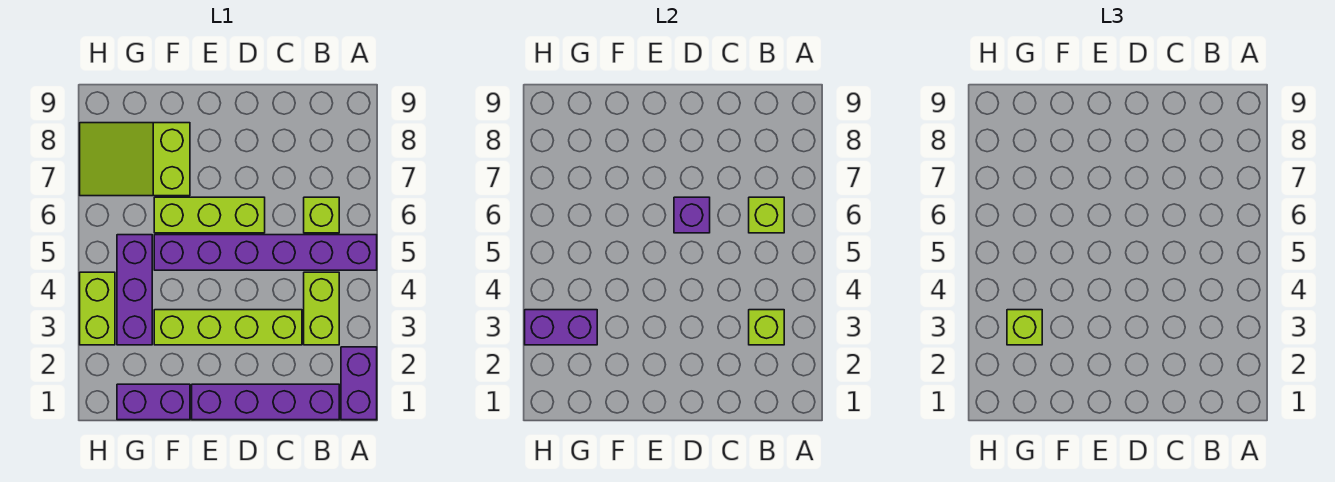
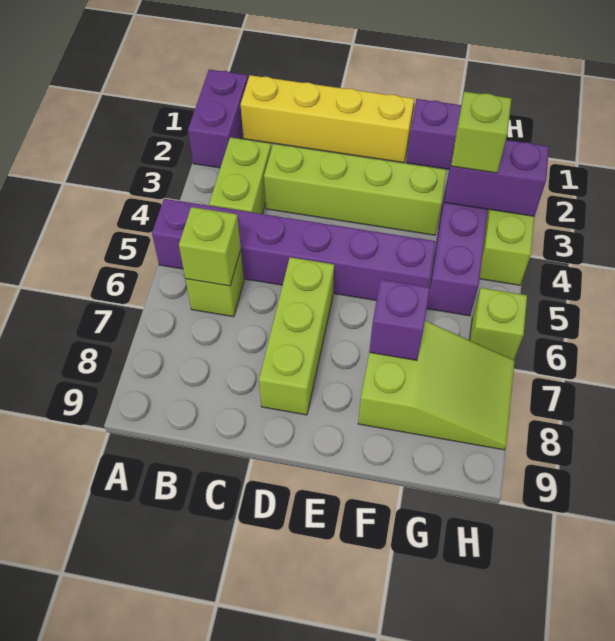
purple brick B1:E1 level 1 -> yellow brick B1:E1 level 1
lime brick B3 level 2 -> lime brick H6 level 1
lime brick D6:F6 level 1 -> lime brick D6:D8 level 1
purple brick D6 level 2 -> purple brick F7 level 2

